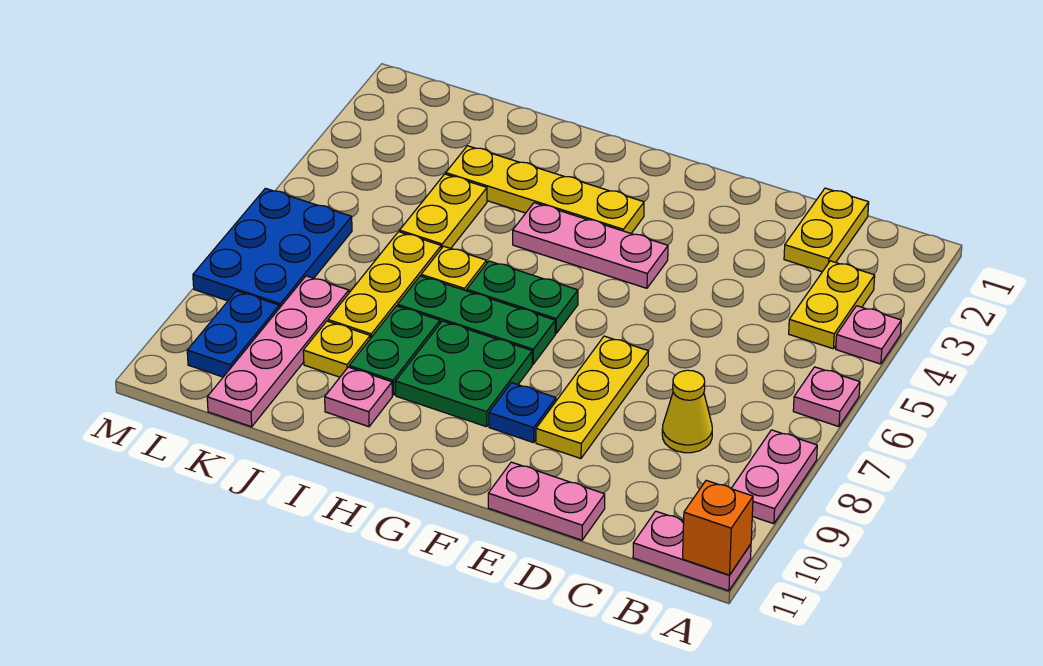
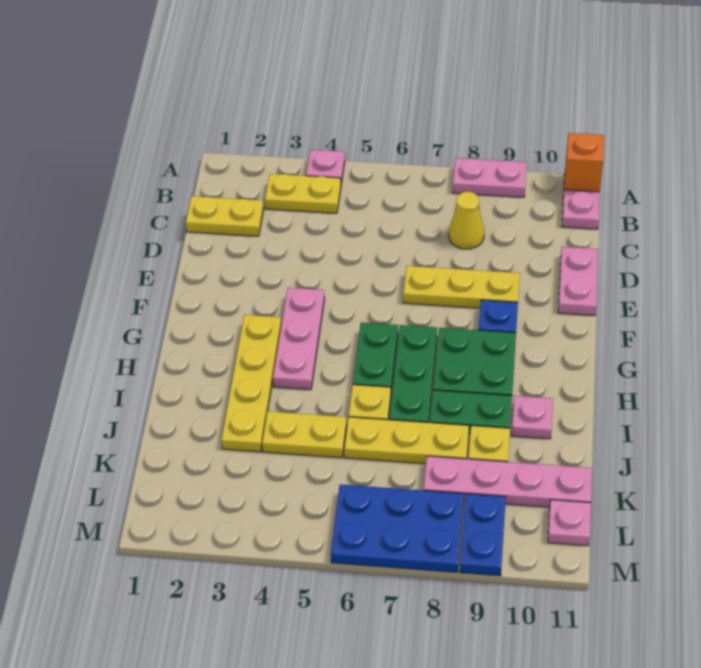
pink plate A6 level 1 -> pink plate L11 level 1
blue plate L9:L10 level 1 -> blue plate L9:M9 level 1

